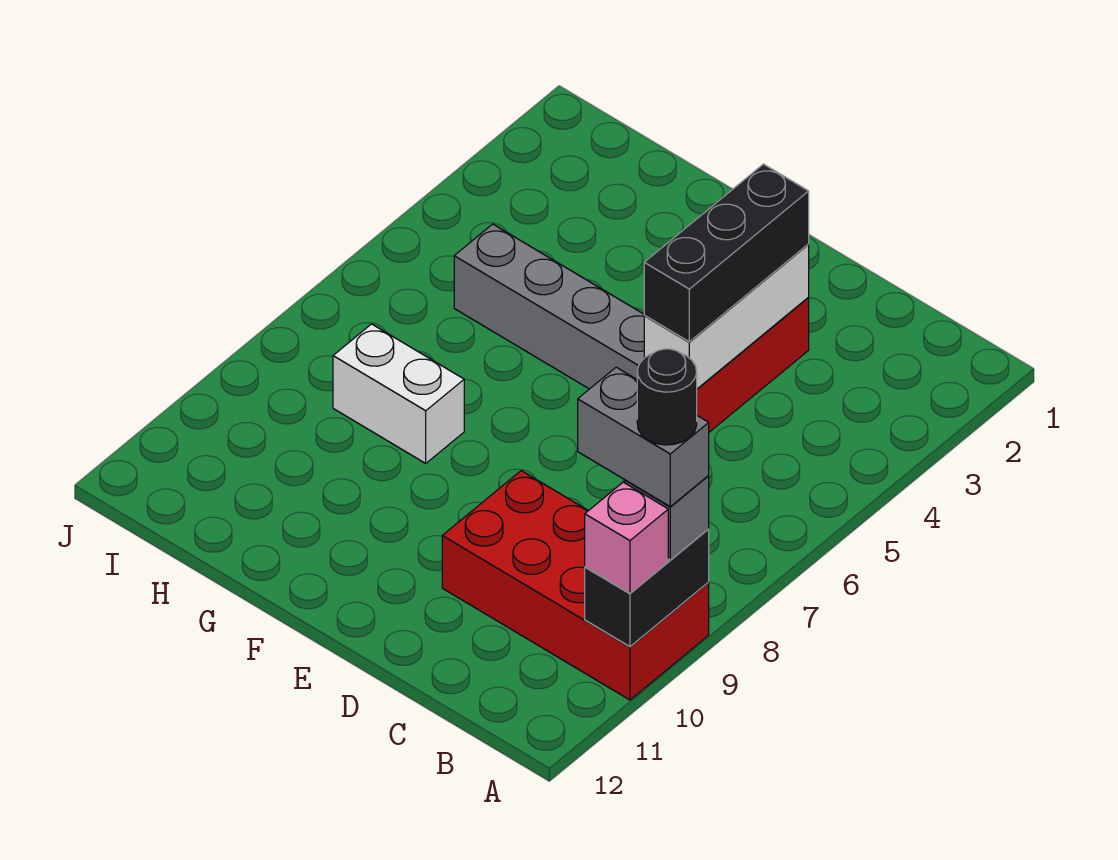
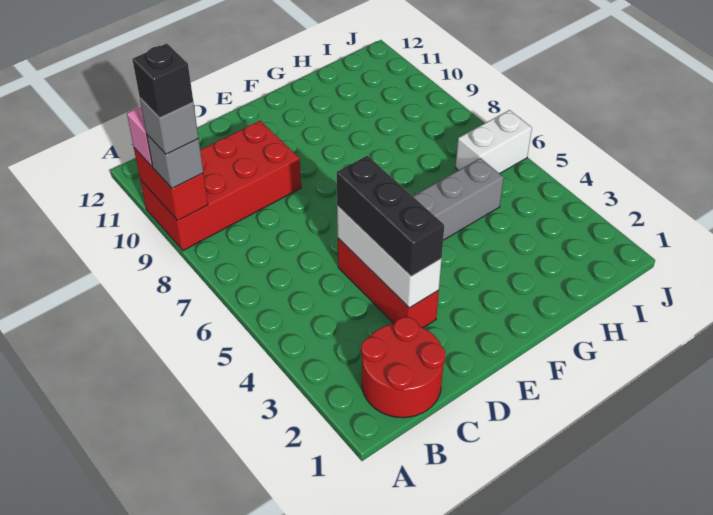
black brick A9:A10 level 2 -> red brick A9:A10 level 2
grey brick A9:B9 level 4 -> grey brick A9 level 4
black round brick A9 level 5 -> black brick A9 level 5
none -> red round brick B1:C2 level 1
white brick G8:H8 level 1 -> white brick I6:J6 level 1

